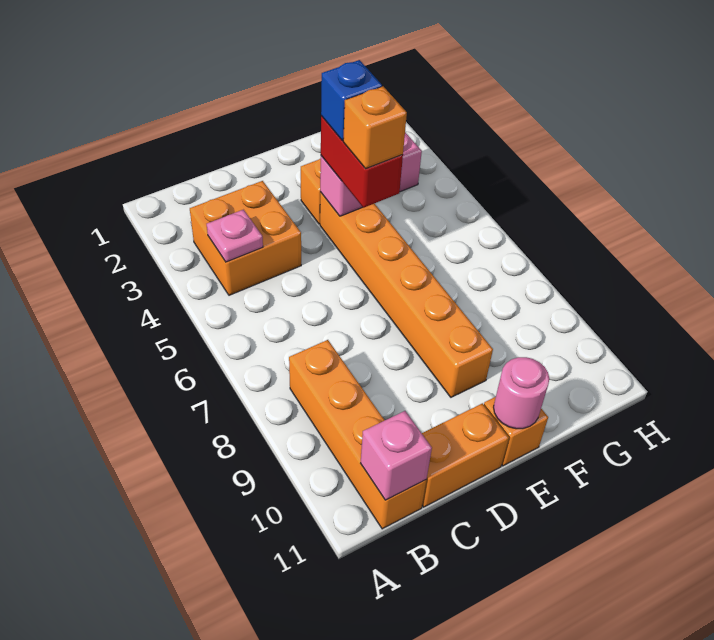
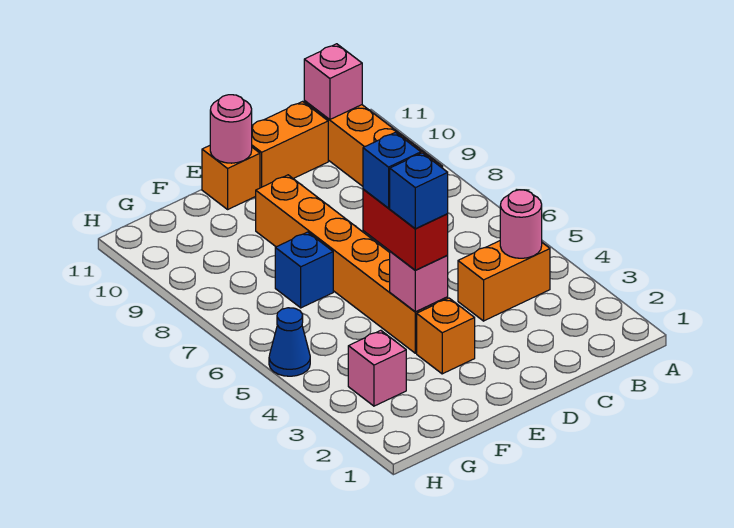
orange brick B3:C4 level 1 -> orange brick B4:C4 level 1
pink plate B4 level 2 -> pink round brick B4 level 2
orange brick E5 level 4 -> blue brick E5 level 4
none -> blue brick F7 level 1
none -> blue cone H5 level 1

